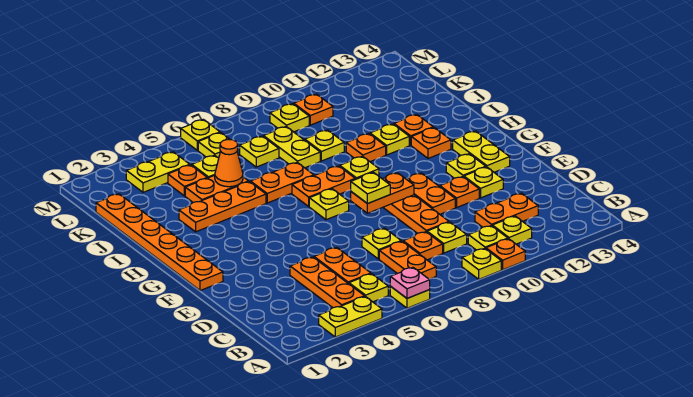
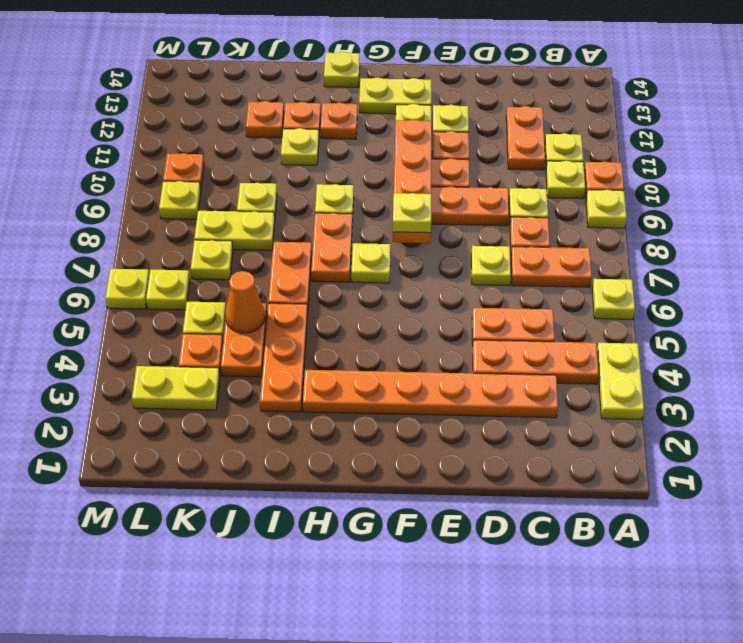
pink plate A6 level 2 -> none
yellow plate B5 level 1 -> yellow plate H14 level 1
orange plate F1:K1 level 1 -> orange plate C3:H3 level 1
orange plate F8:F9 level 2 -> orange plate F8:F11 level 2
orange plate I10 level 1 -> orange plate J12 level 1
yellow plate L3:L4 level 1 -> yellow plate K3:L3 level 1

